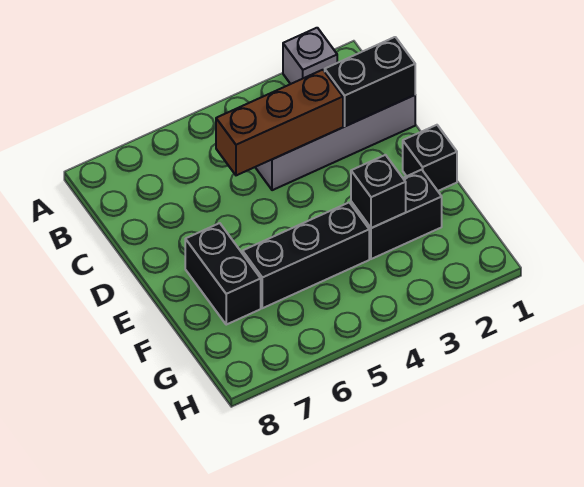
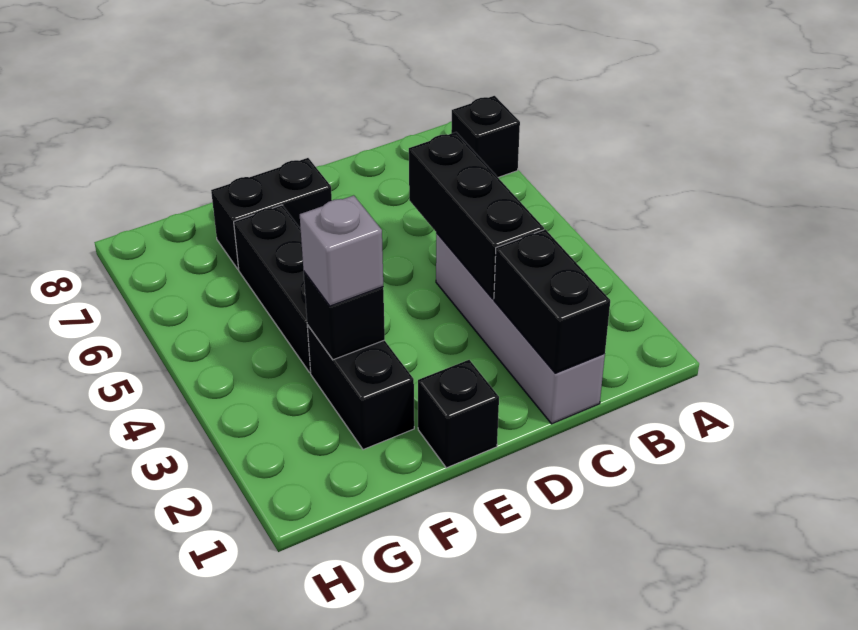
grey brick A2 level 1 -> grey brick F3 level 3
none -> black brick A7 level 1
brown brick C3:C5 level 2 -> black brick C3:C5 level 2

